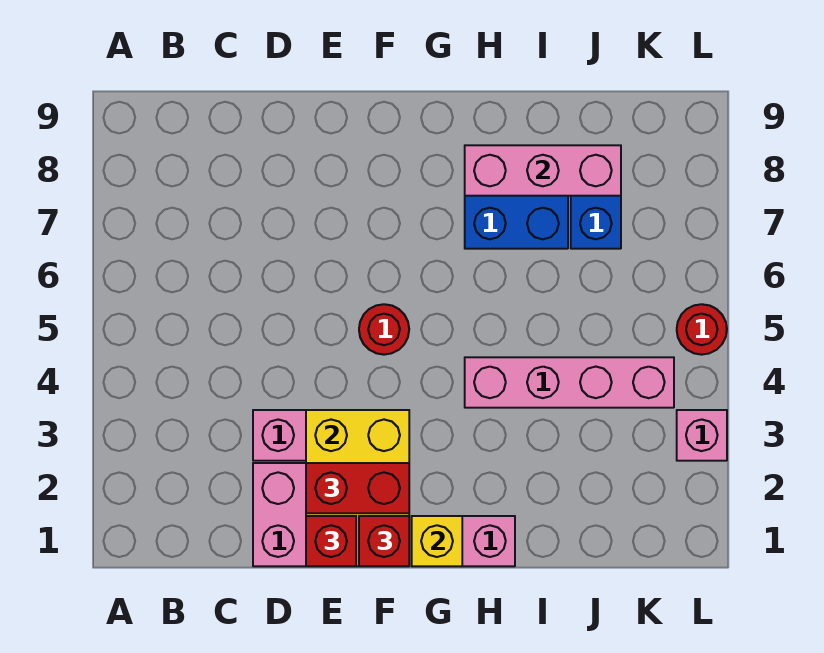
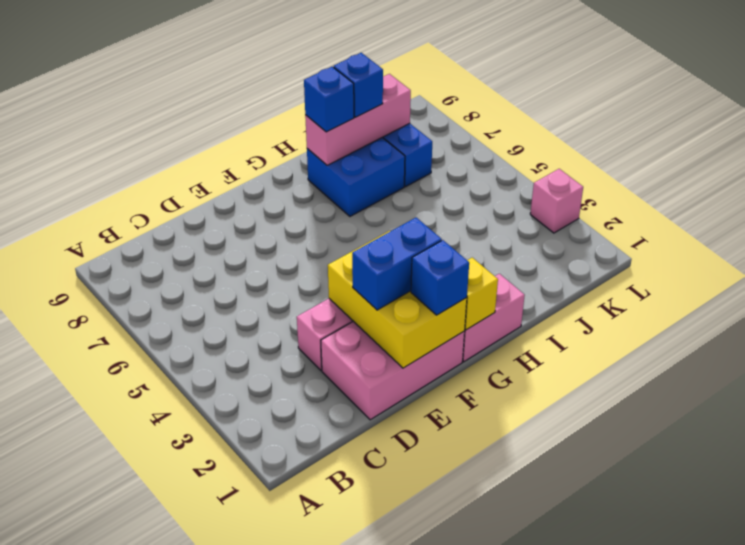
red brick E1 level 3 -> none
red brick E2:F2 level 3 -> blue brick E2:F2 level 3
red brick F1 level 3 -> blue brick F1 level 3
red round brick F5 level 1 -> none
pink brick H4:K4 level 1 -> none
none -> blue brick H8 level 3
none -> blue brick I8 level 3
red round brick L5 level 1 -> none

